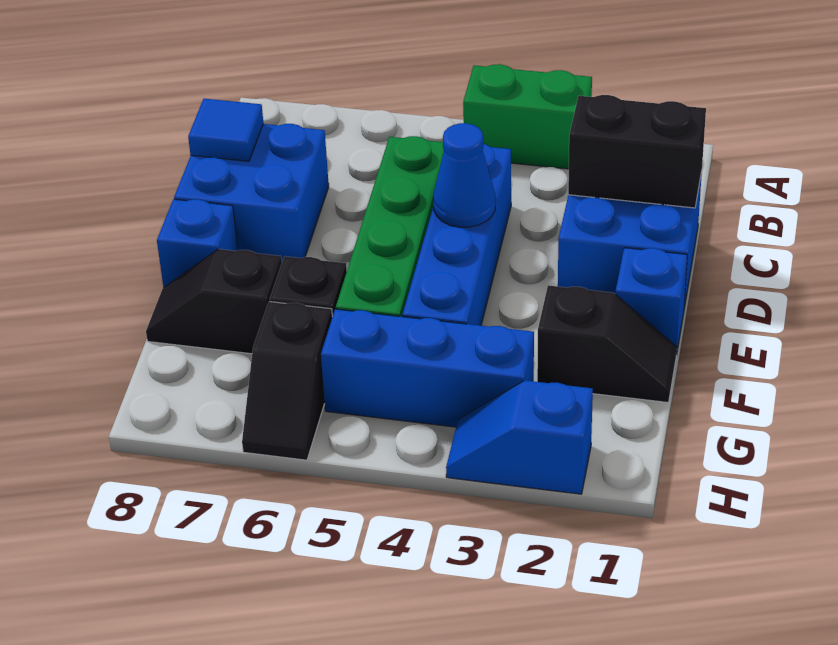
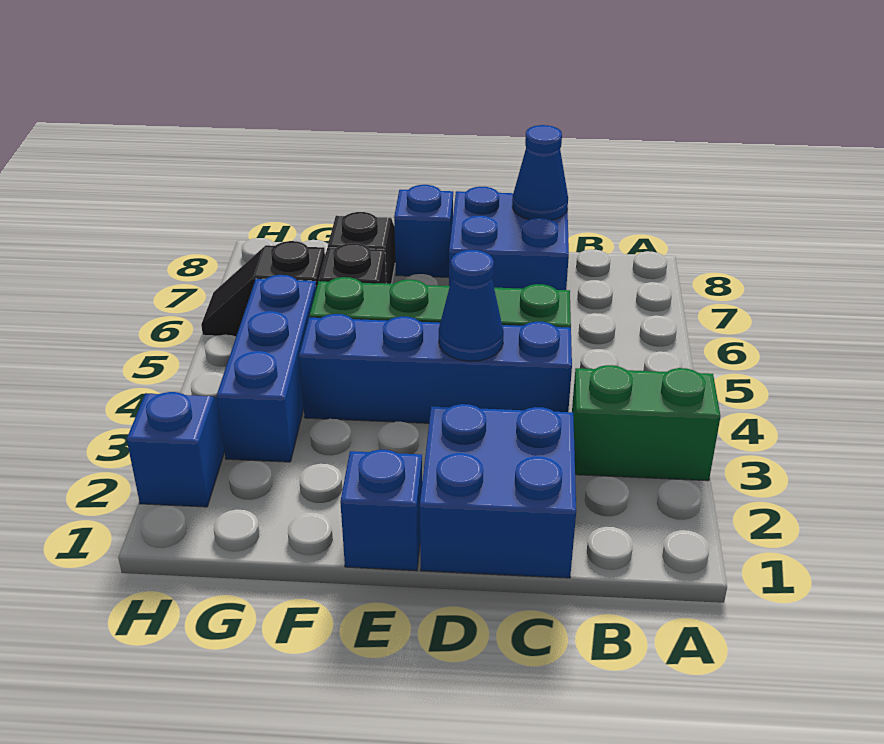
green brick A3:A4 level 1 -> green brick A3:B3 level 1
black brick C1:C2 level 2 -> none
blue tile C8 level 2 -> blue cone C8 level 2
black slope F1:F2 level 1 top 2 -> none

